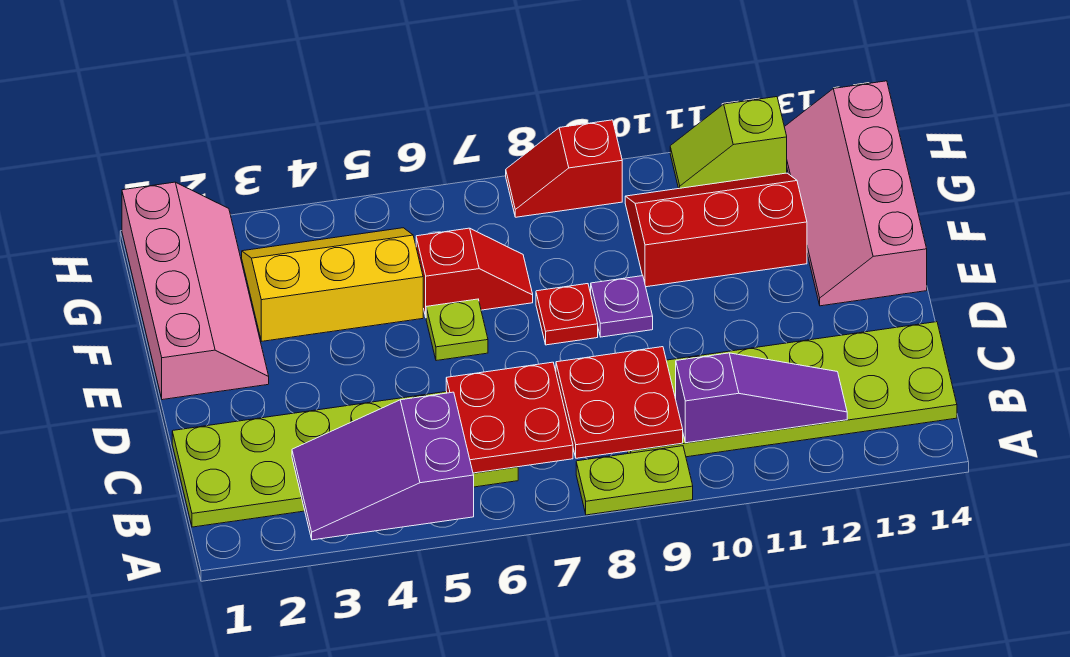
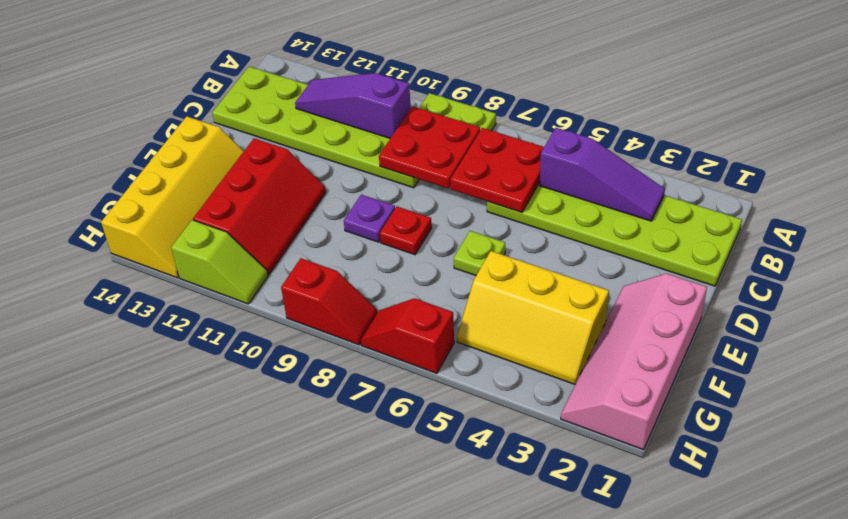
purple slope A3:B5 level 2 top 5 -> purple slope B3:B5 level 2 top 5
pink slope E13:H14 level 1 top 14 -> yellow slope E13:H14 level 1 top 14
red slope F6:F7 level 1 top 6 -> red slope H6:H7 level 1 top 6
red slope F10:G12 level 1 top F -> red slope E11:G12 level 1 top 12

